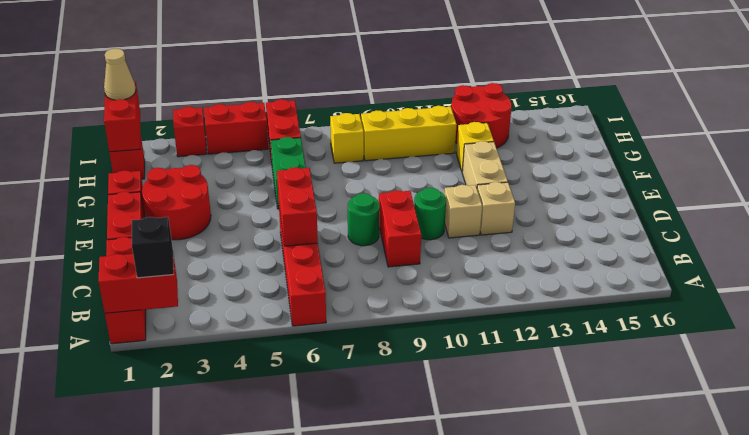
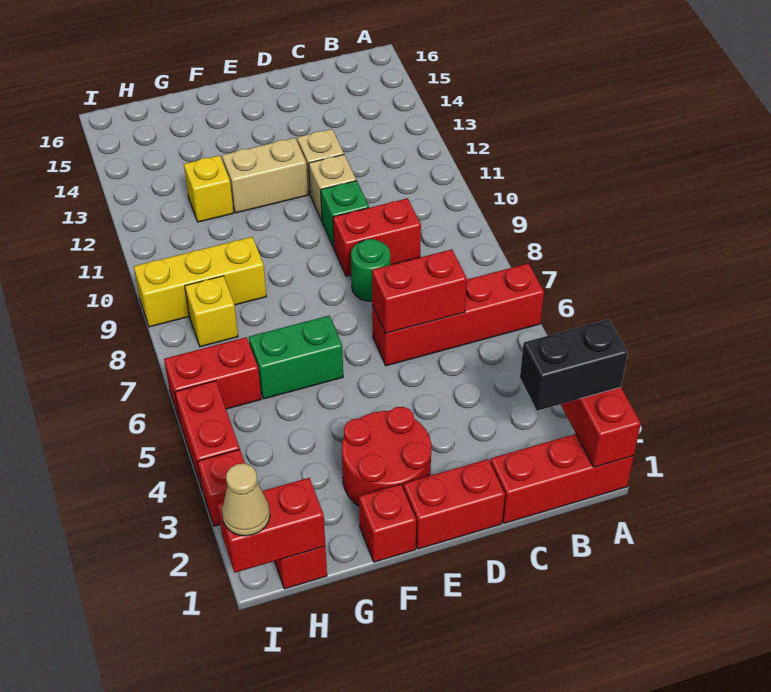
black brick A2 level 3 -> black brick A2:B2 level 3
green round brick D10 level 1 -> green brick D10 level 1
yellow brick H9:H11 level 1 -> yellow brick G9:I9 level 1
red round brick H12:I13 level 1 -> none

